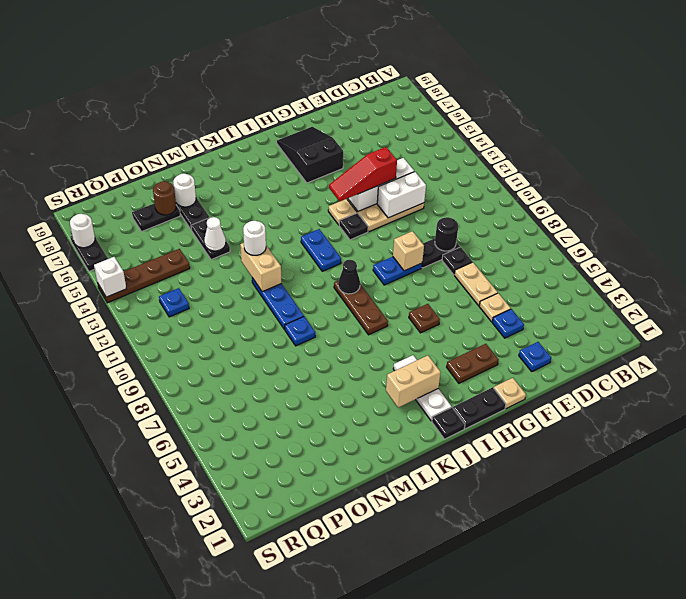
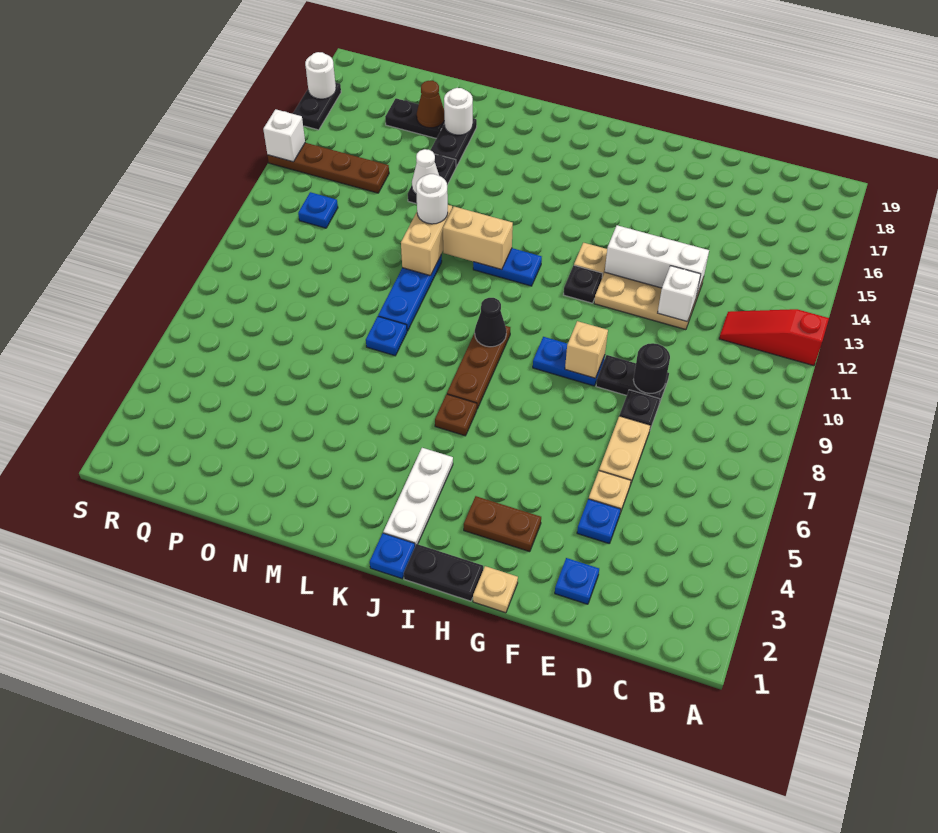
white brick E12:F12 level 2 -> white brick E12 level 2
red slope F13:H13 level 3 top F -> red slope A12:C12 level 1 top A
black slope G16:H18 level 1 top 16 -> none
brown plate H6 level 1 -> brown plate J6 level 1
black plate J1 level 1 -> blue plate J1 level 1
tan brick J3:K3 level 2 -> tan brick K12:L12 level 2
blue plate J11:J12 level 1 -> blue plate J12:K12 level 1
brown round brick O17 level 2 -> brown cone O17 level 2

